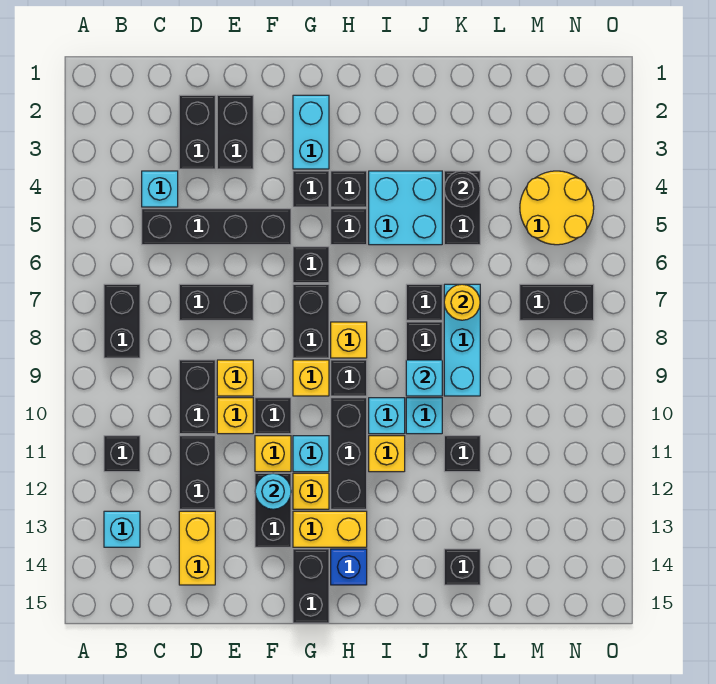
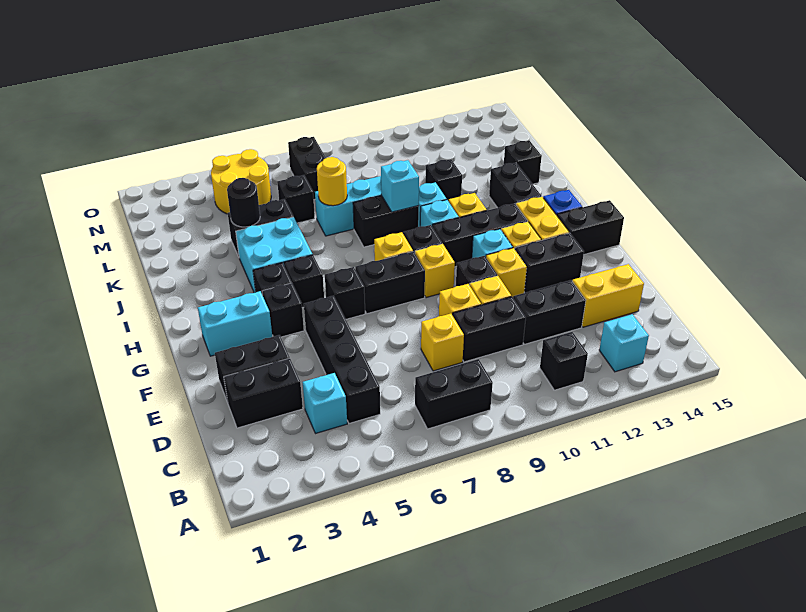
black brick D7:E7 level 1 -> black brick I13:J13 level 1
none -> yellow brick D8 level 1
cyan round brick F12 level 2 -> none
black brick J7 level 1 -> black brick L6 level 1

